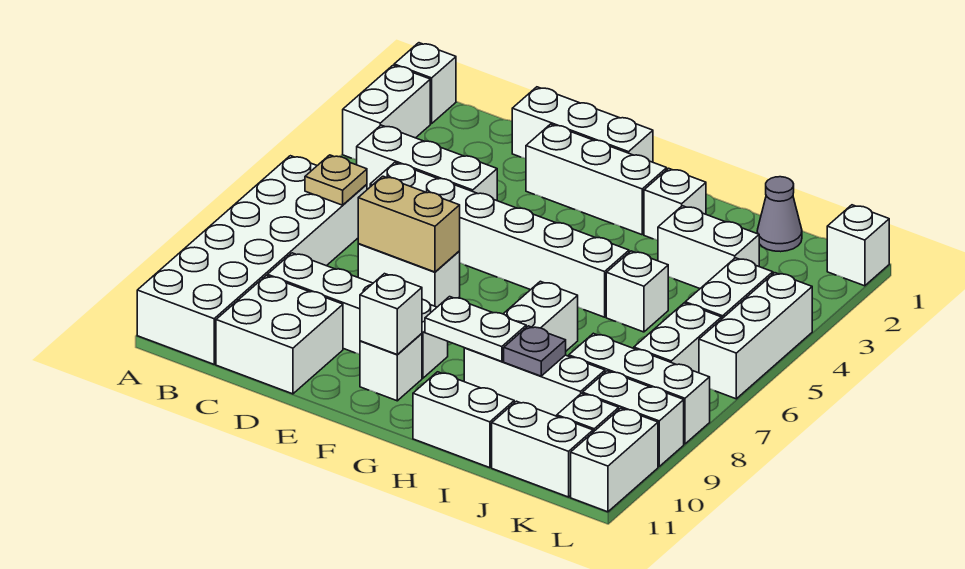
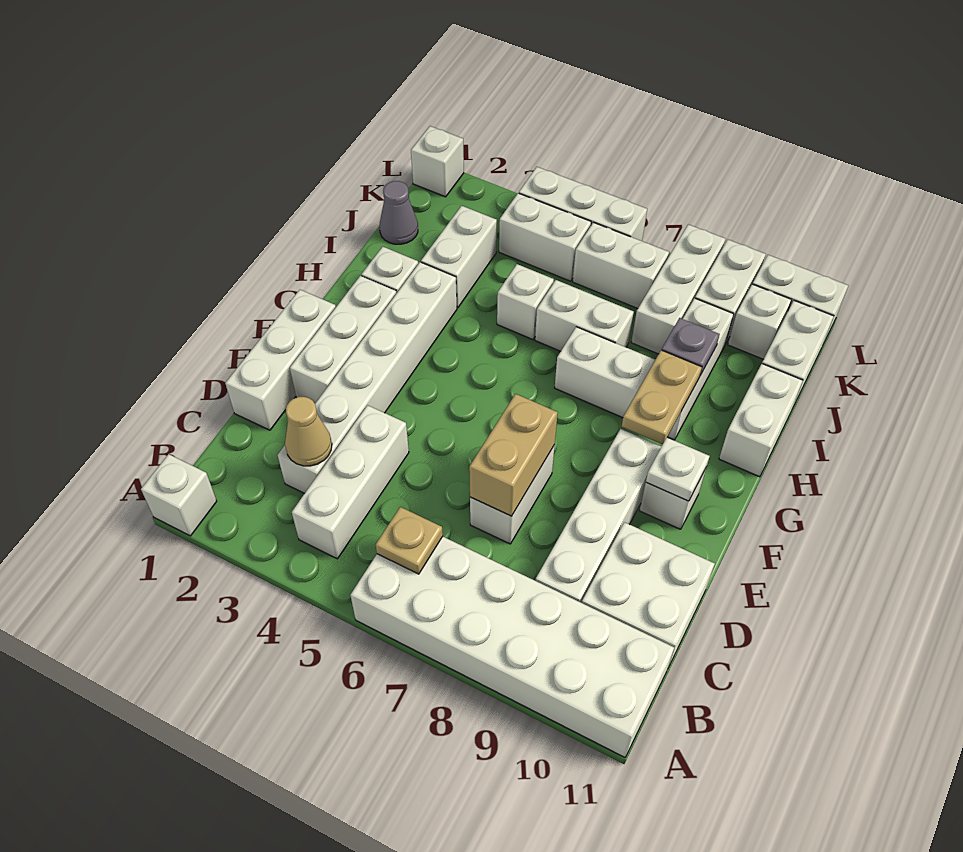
white brick A2:A3 level 1 -> white brick I6:I7 level 1
none -> tan cone C3 level 2
white brick C5:H5 level 1 -> white brick C3:H3 level 1
white brick F10 level 2 -> white plate F10 level 2
white plate G9:H9 level 2 -> tan plate G9:H9 level 2

